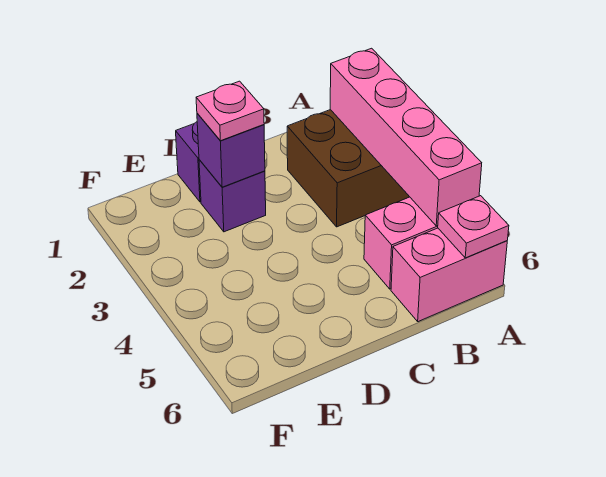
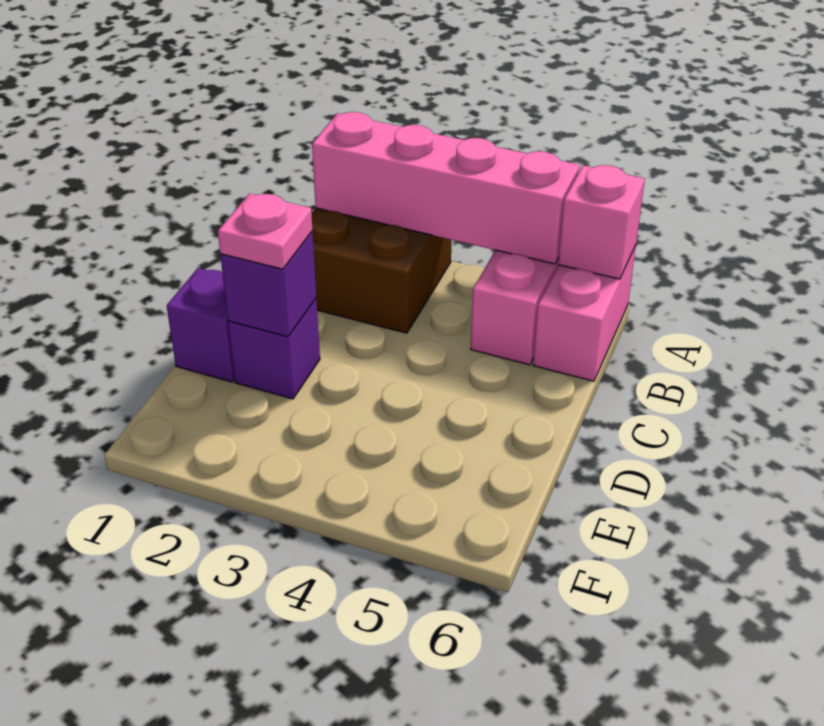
pink plate A6 level 2 -> pink brick A6 level 2

